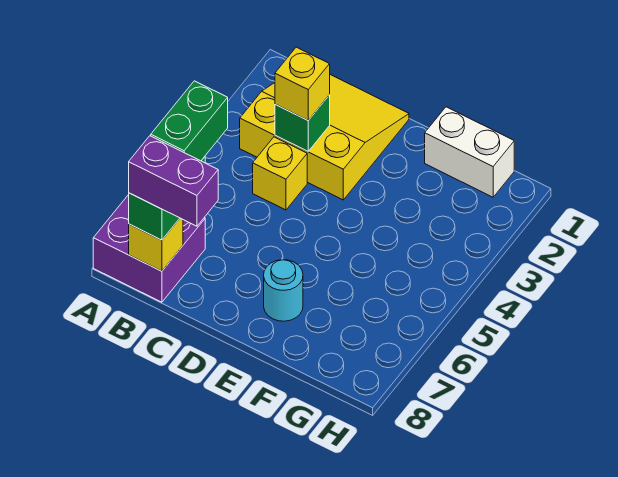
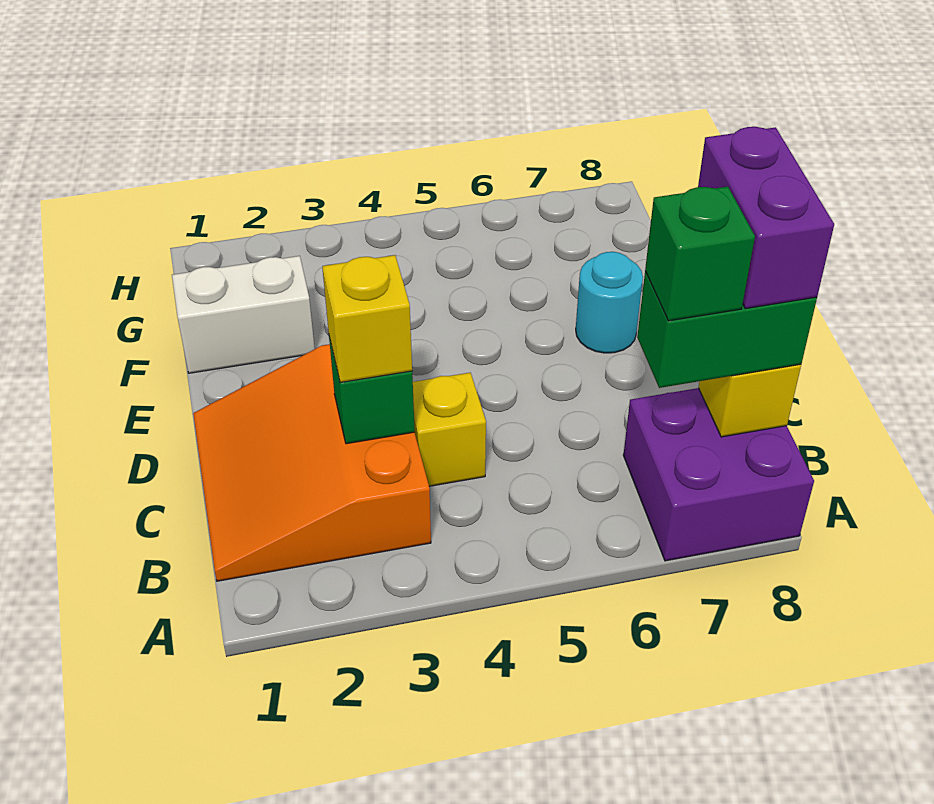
yellow slope B1:D3 level 1 top 3 -> orange slope B1:D3 level 1 top 3
green brick B6:B7 level 4 -> green brick B7 level 4
white brick F1:G1 level 1 -> white brick F1:F2 level 1

